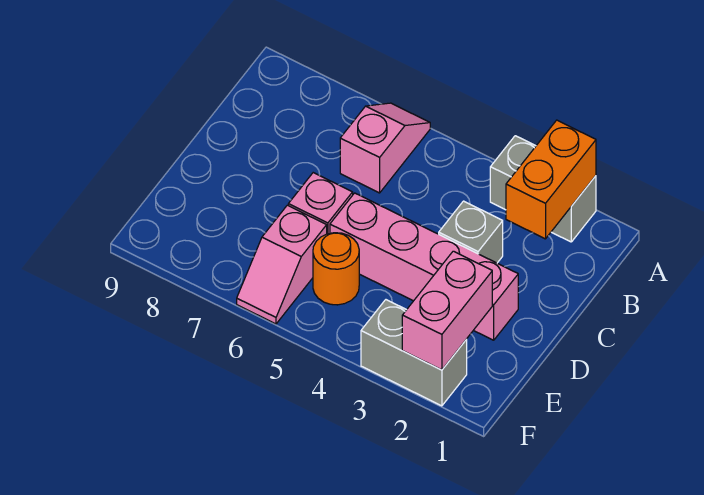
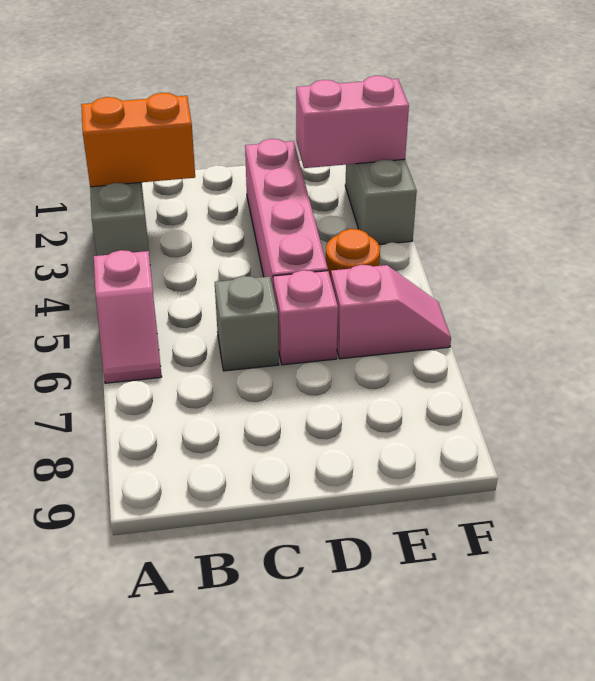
pink slope A6:B6 level 1 top B -> pink slope A5:A6 level 1 top 5
grey brick C3 level 1 -> grey brick C6 level 1

